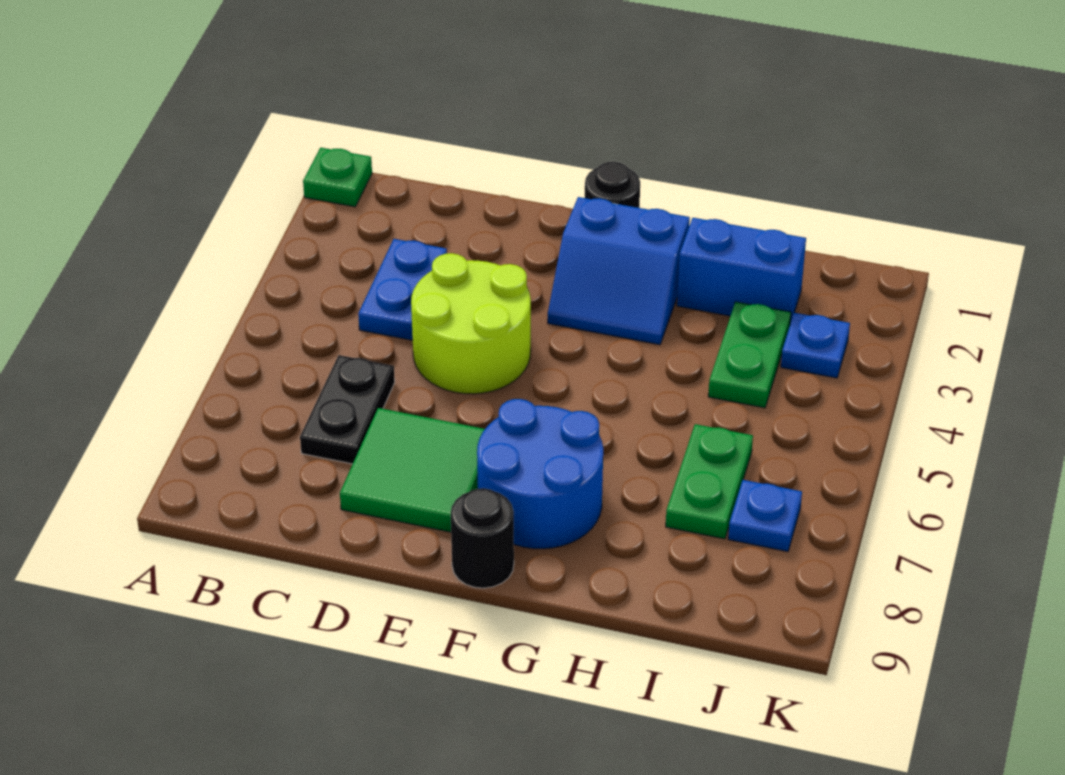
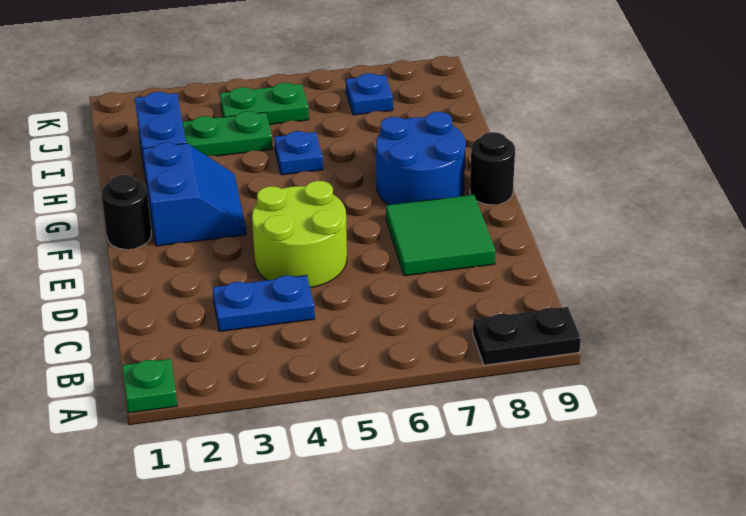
black plate C6:C7 level 1 -> black plate A8:A9 level 1
green plate I6:I7 level 1 -> green plate J4:J5 level 1
blue plate J3 level 1 -> blue plate H5 level 1

